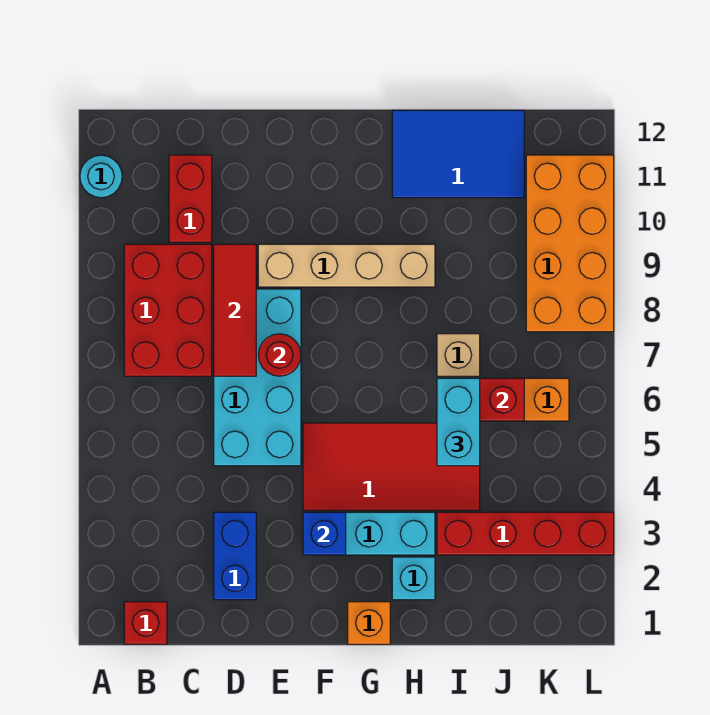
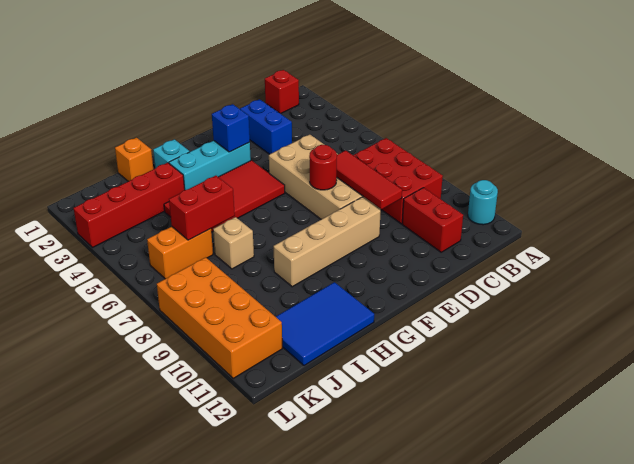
cyan brick D5:E8 level 1 -> tan brick D5:E8 level 1
orange brick G1 level 1 -> orange brick I1 level 1
cyan brick I5:I6 level 3 -> none

